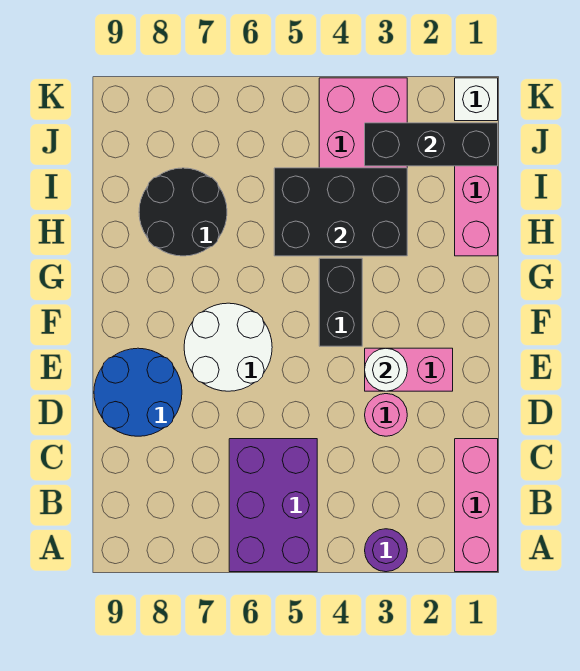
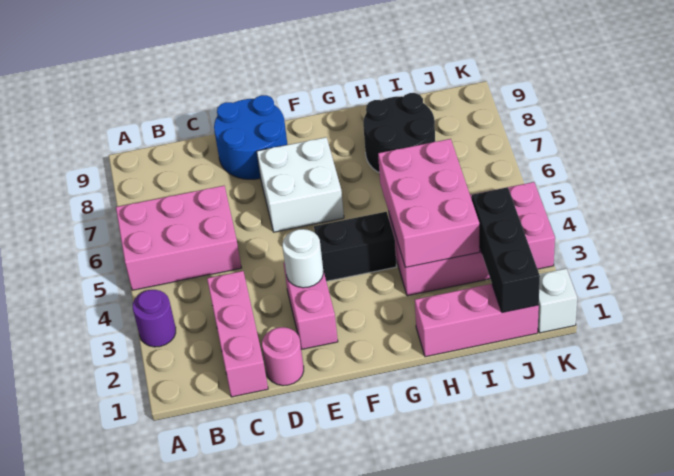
pink brick A1:C1 level 1 -> pink brick C1:C3 level 1
purple brick A5:C6 level 1 -> pink brick A5:C6 level 1
pink round brick D3 level 1 -> pink round brick D1 level 1
white round brick E6:F7 level 1 -> white brick E6:F7 level 1
black brick H3:I5 level 2 -> pink brick H3:I5 level 2

